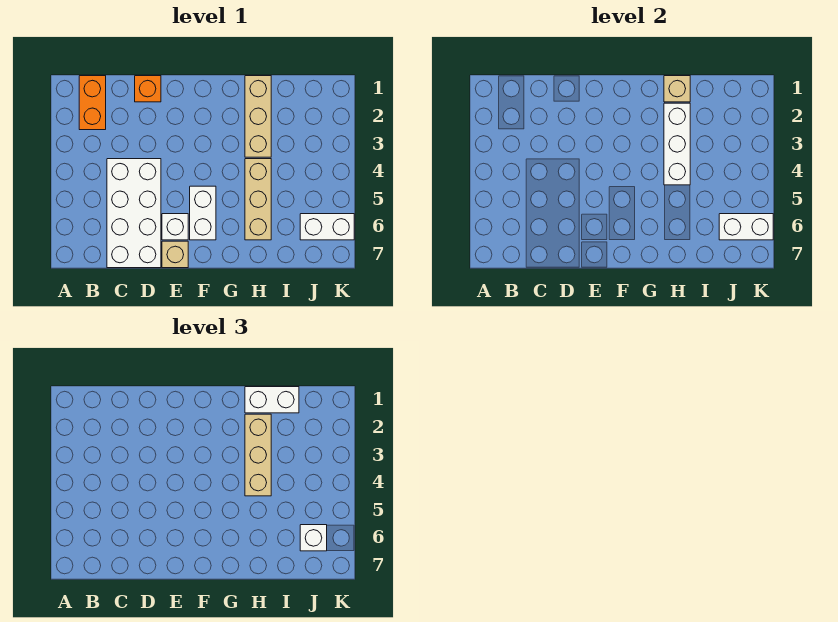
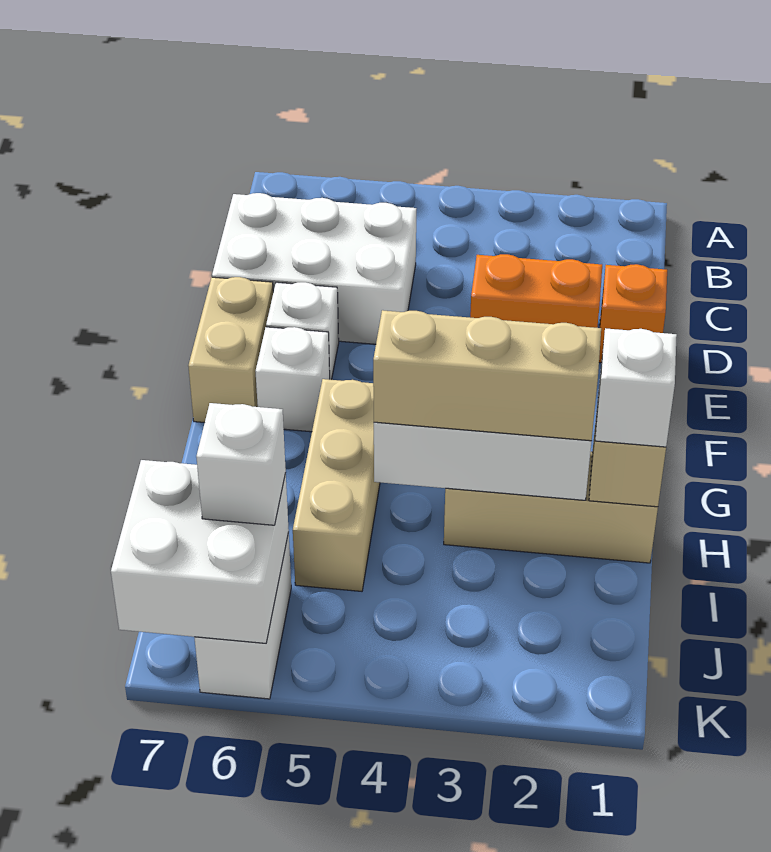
orange brick B1:B2 level 1 -> orange brick D2:D3 level 1
white brick C4:D7 level 1 -> white brick C5:D7 level 1
tan brick E7 level 1 -> tan brick E7:F7 level 1
white brick F5:F6 level 1 -> white brick F6 level 1
white brick H1:I1 level 3 -> white brick H1 level 3
tan brick H4:H6 level 1 -> tan brick G5:I5 level 1
white brick J6:K6 level 2 -> white brick J6:K7 level 2

